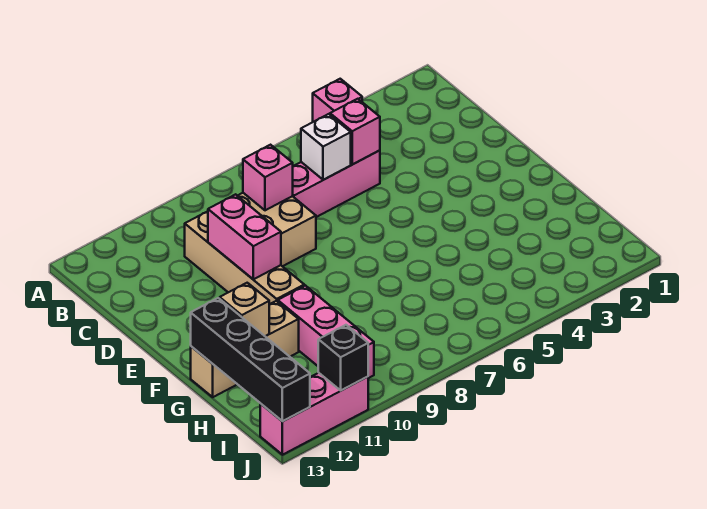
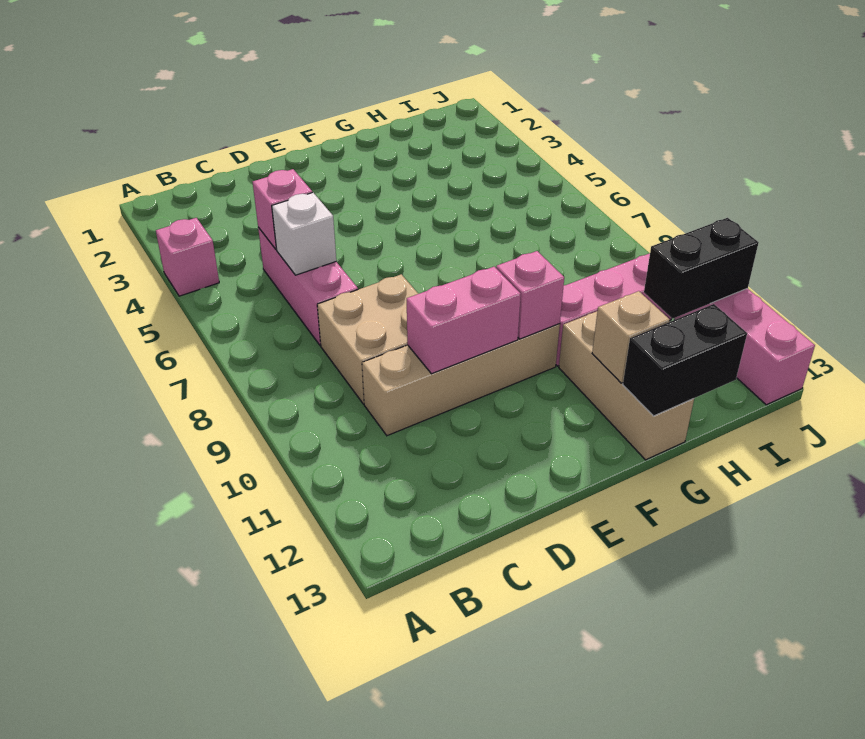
pink brick C8 level 2 -> pink brick F10 level 2
black brick G13:J13 level 2 -> black brick G13:H13 level 2
black brick J11 level 2 -> black brick I11:J11 level 2

